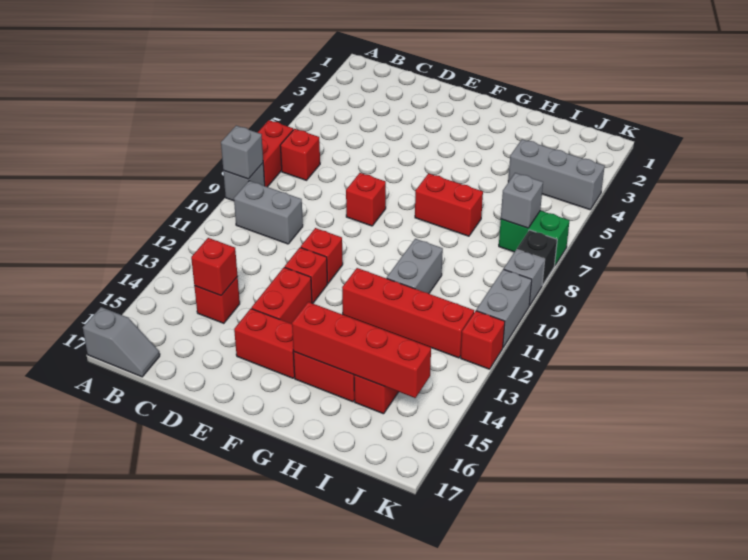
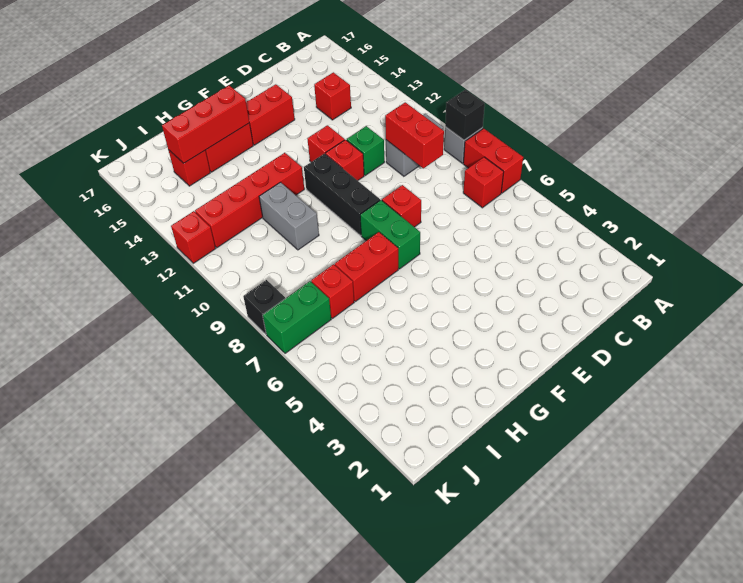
grey brick A9 level 2 -> black brick A9 level 2
grey slope A17:B17 level 1 top A -> none
red brick C14 level 2 -> red brick I7 level 1
none -> green brick D11 level 1
red brick E13:E14 level 1 -> red brick C9:C10 level 2
none -> green brick F7:F8 level 1
none -> black brick F9:F11 level 1
red brick G15:J15 level 2 -> red brick G15:I15 level 2
grey brick I4:K4 level 1 -> none
grey brick J7 level 2 -> none
grey brick K9 level 1 -> none
grey brick K10:K11 level 1 -> none

